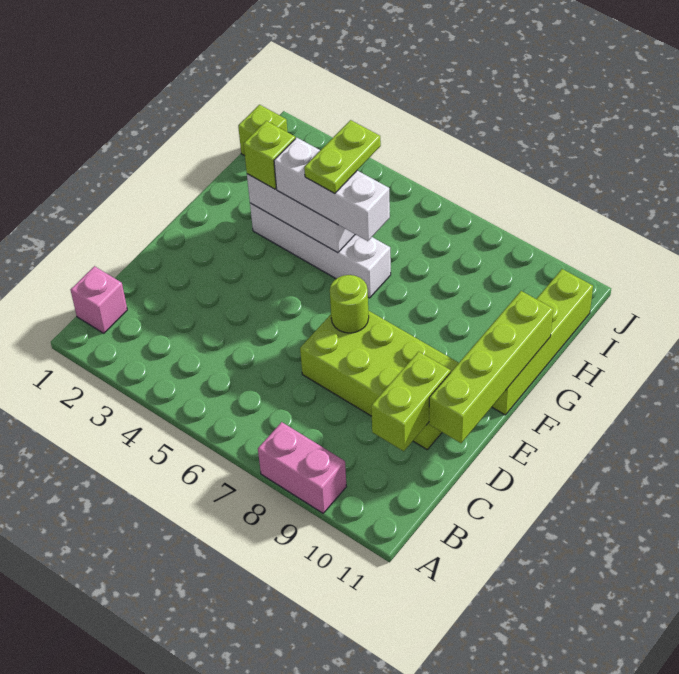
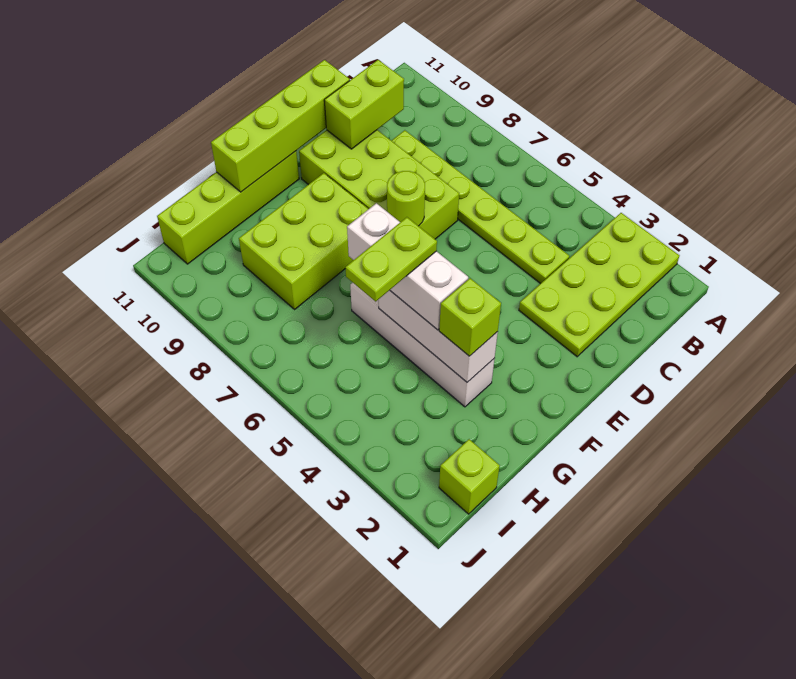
none -> lime plate A2:D3 level 1
pink brick A8:A9 level 1 -> none
pink brick B1 level 1 -> none
none -> lime plate C4:C9 level 1
none -> lime brick F8:H9 level 1

